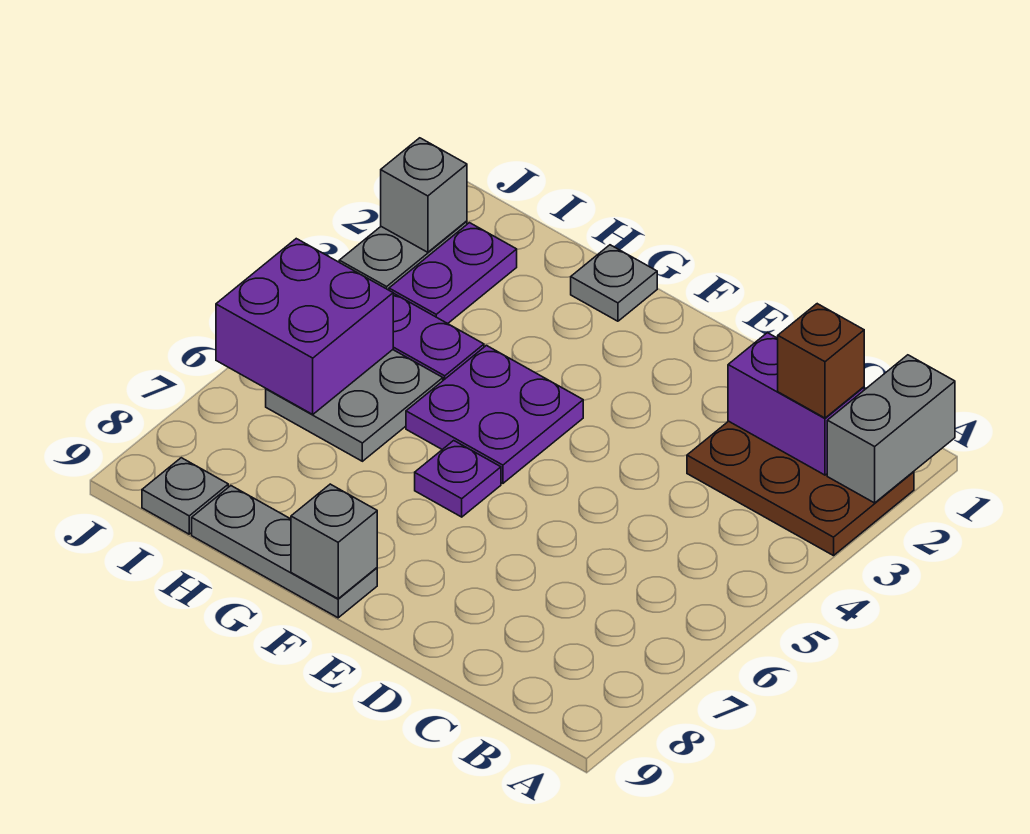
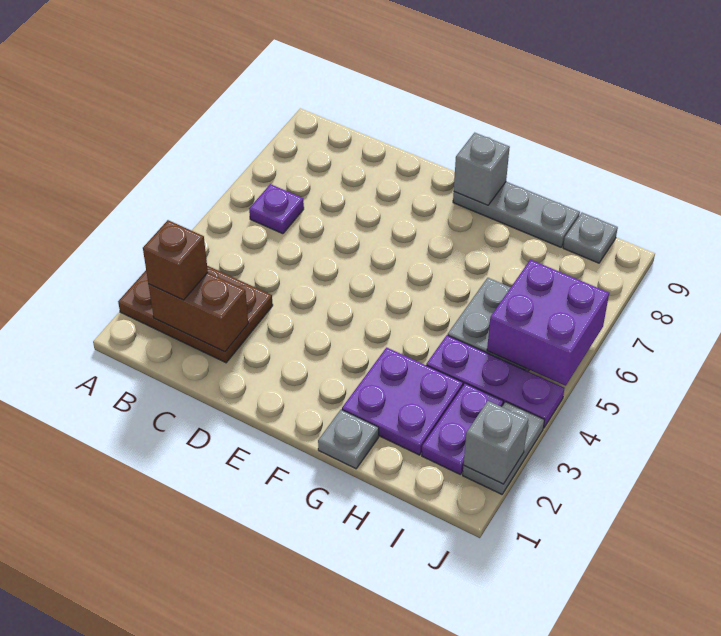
grey brick A1:A2 level 2 -> none
purple brick B2:C2 level 2 -> brown brick B2:C2 level 2
purple plate F4:G5 level 1 -> purple plate G2:H3 level 1
purple plate F6 level 1 -> purple plate B6 level 1

